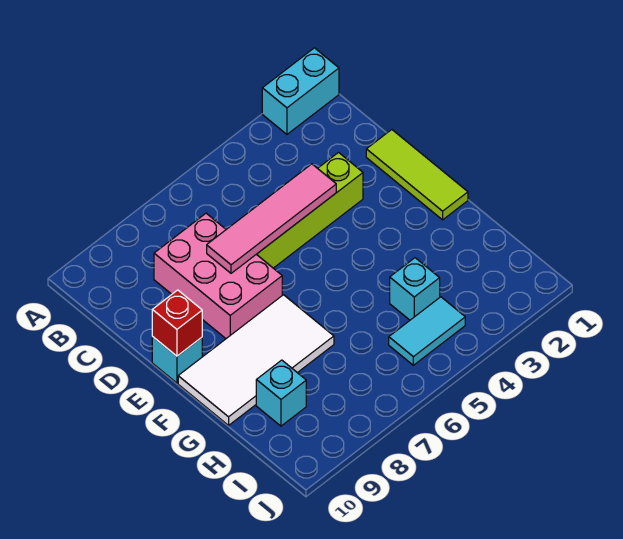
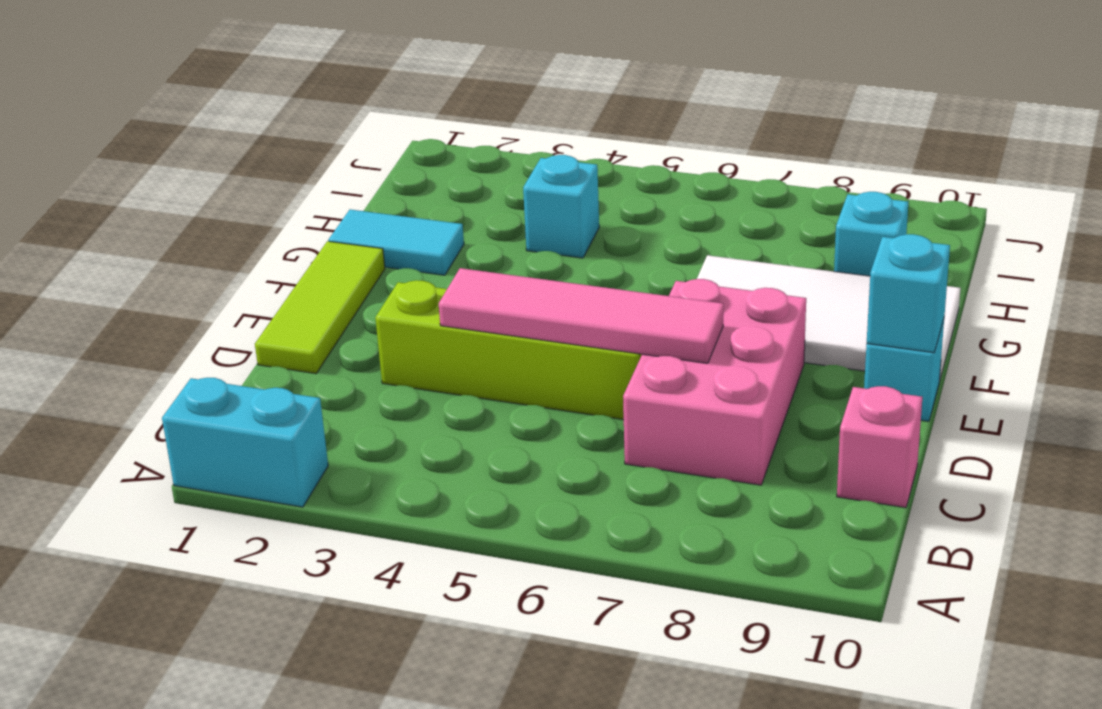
none -> pink brick C10 level 1
red brick E10 level 2 -> cyan brick E10 level 2
cyan tile I4:I5 level 1 -> cyan tile G1:G2 level 1

